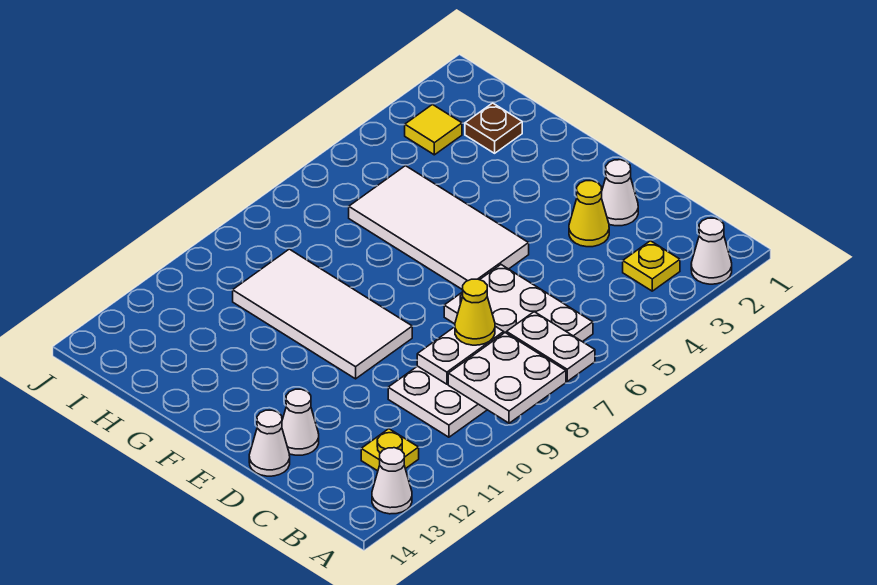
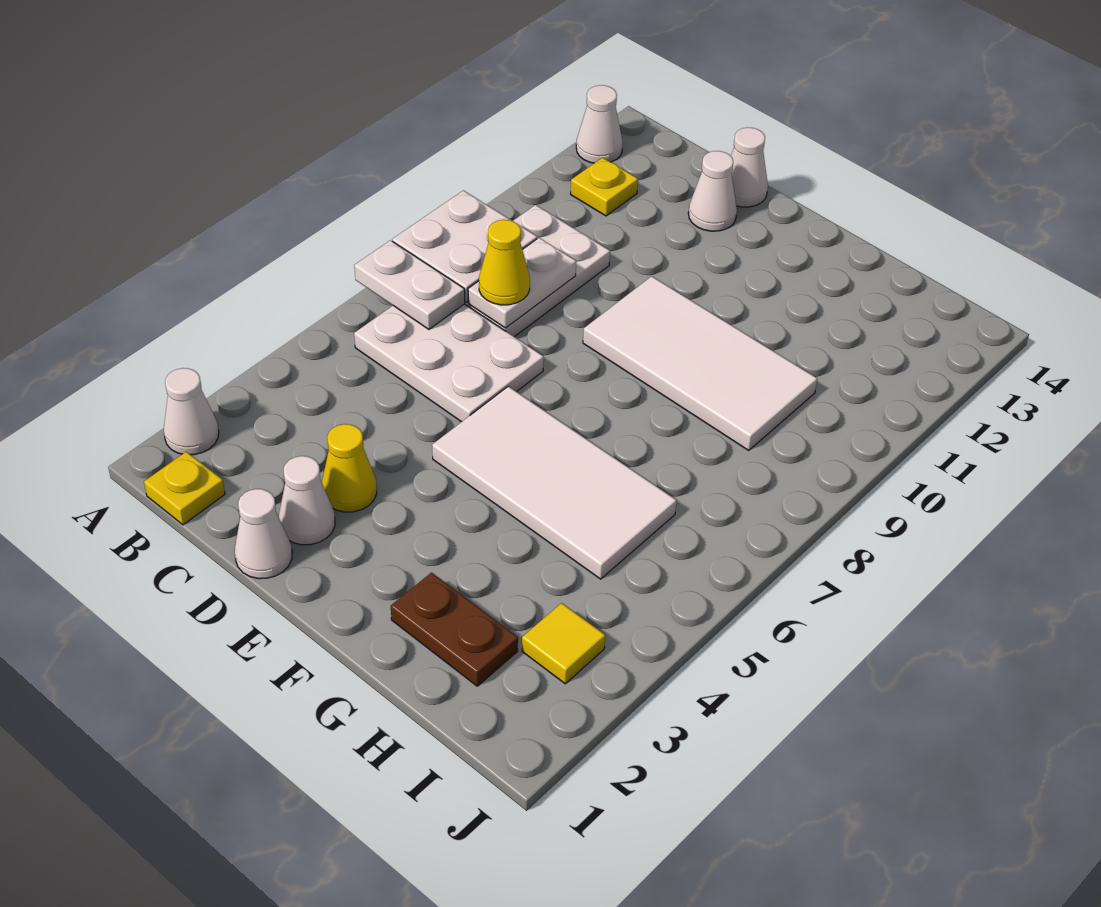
yellow plate B3 level 1 -> yellow plate B1 level 1
none -> white cone D1 level 1
brown plate H2 level 1 -> brown plate G2:H2 level 1

